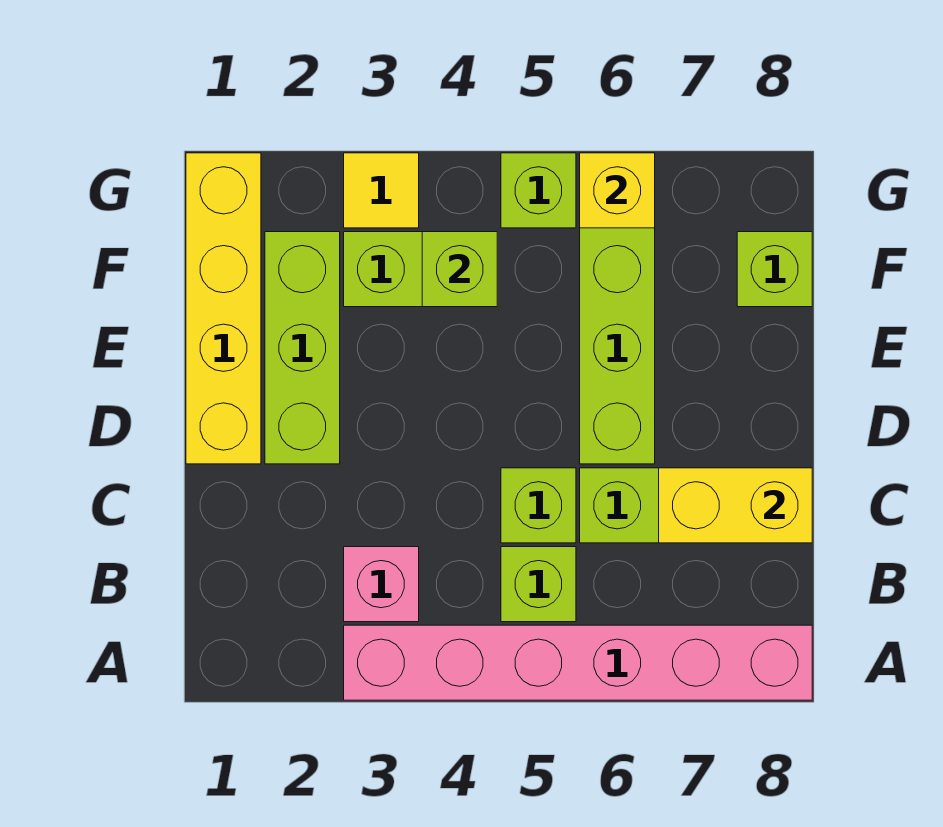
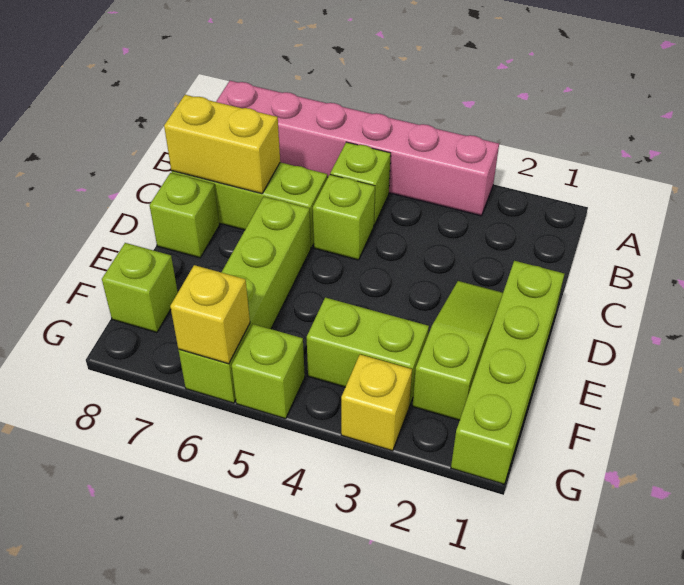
pink brick B3 level 1 -> none
yellow brick D1:G1 level 1 -> lime brick D1:G1 level 1
lime brick D2:F2 level 1 -> lime slope D2:F2 level 1 top F
lime brick F4 level 2 -> lime brick D8 level 1
yellow tile G3 level 1 -> yellow brick G3 level 1

